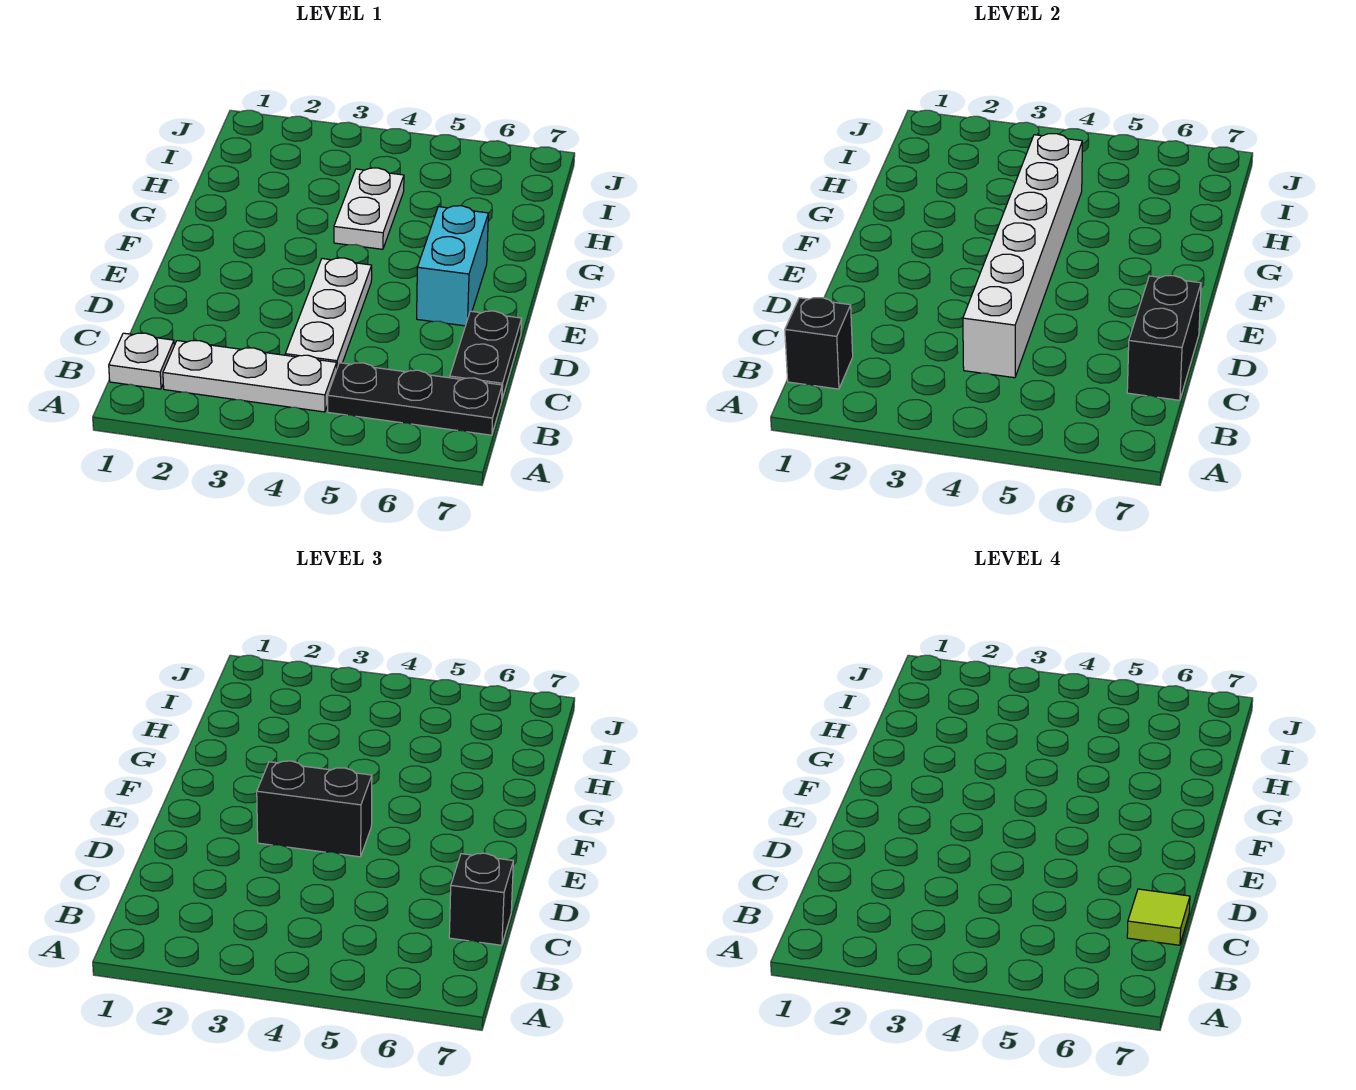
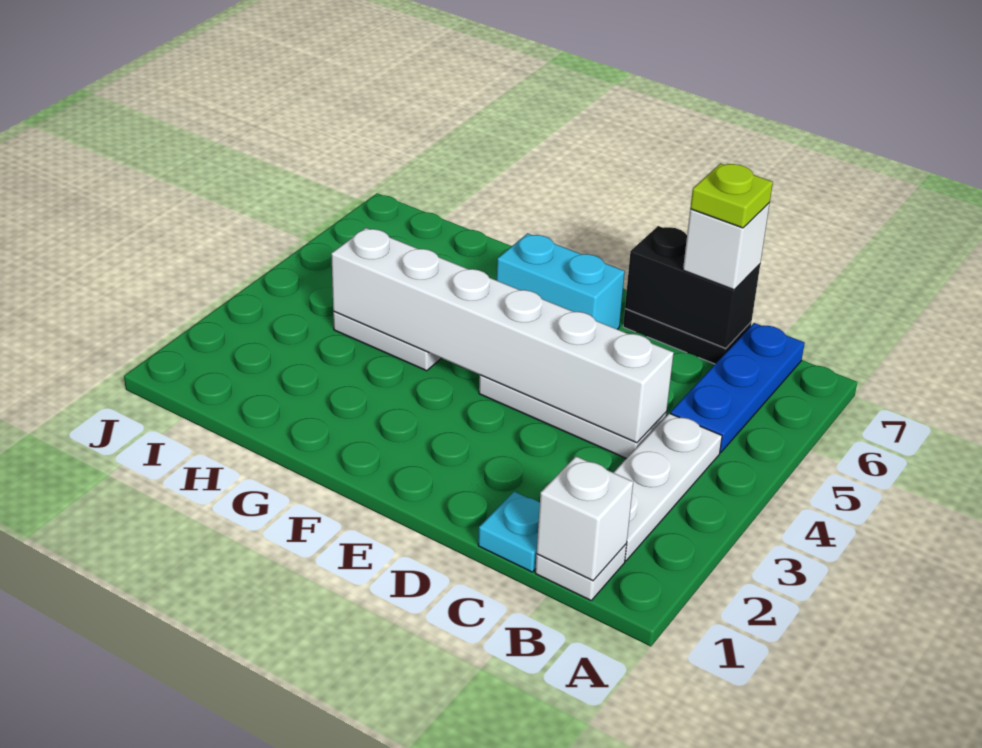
black brick B1 level 2 -> white brick B1 level 2
black plate B5:B7 level 1 -> blue plate B5:B7 level 1
none -> cyan plate C1 level 1
black brick C7 level 3 -> white brick C7 level 3
lime tile C7 level 4 -> lime plate C7 level 4
black brick E3:E4 level 3 -> none

